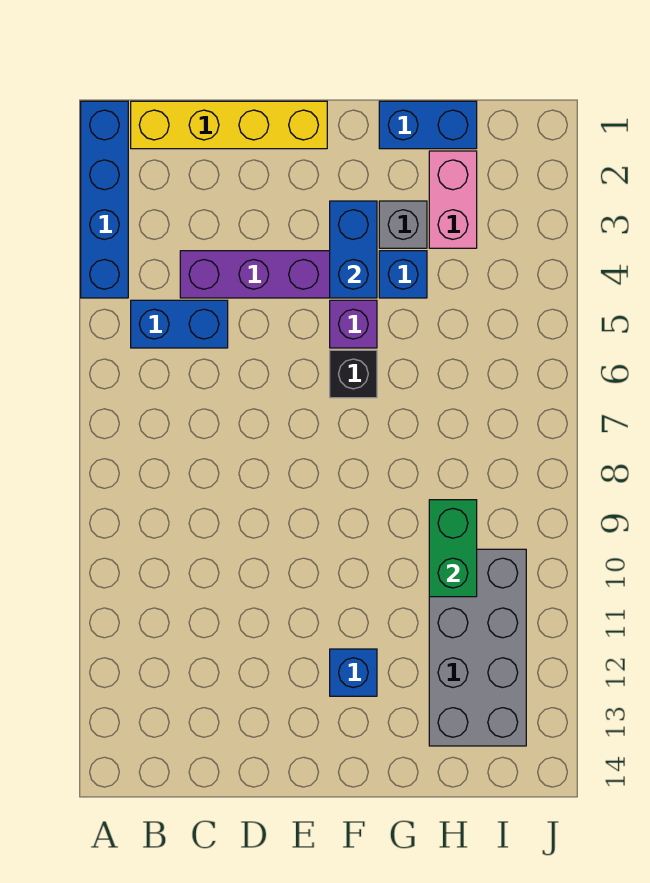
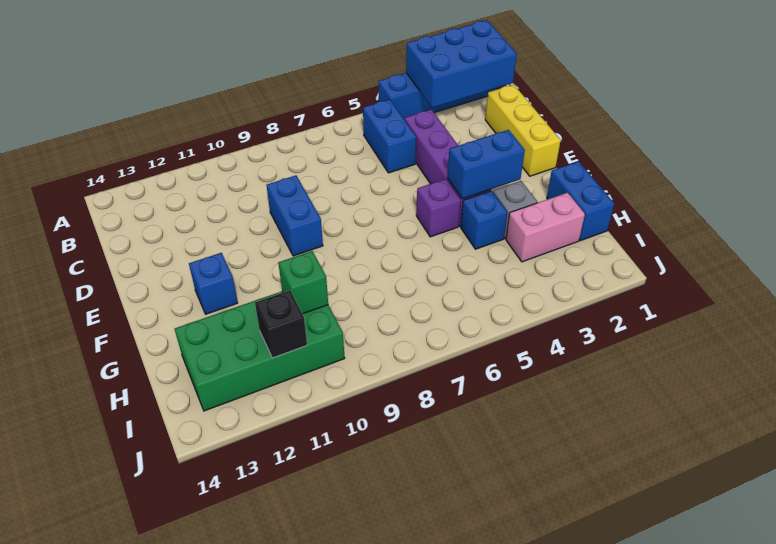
none -> blue brick A1:B3 level 2
yellow brick B1:E1 level 1 -> yellow brick C1:E1 level 1
none -> blue brick D9:E9 level 1
black brick F6 level 1 -> black brick I11 level 2
green brick H9:H10 level 2 -> green brick H10 level 2
grey brick H10:I13 level 1 -> green brick H10:I13 level 1

